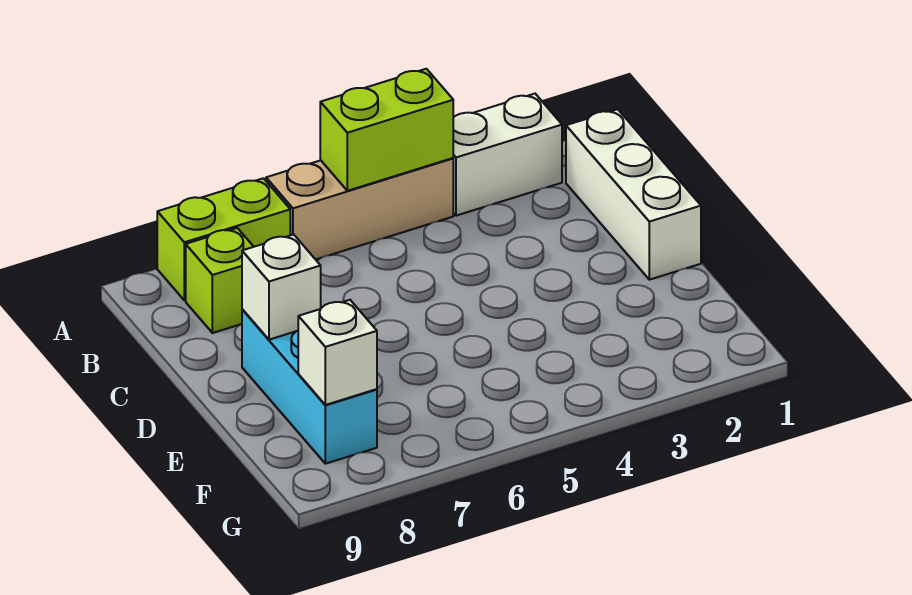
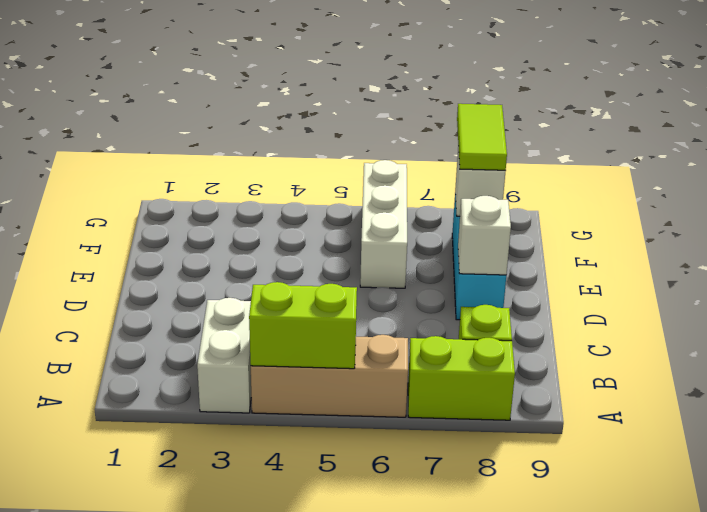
white brick A2:A3 level 1 -> white brick A3:B3 level 1
white brick B1:D1 level 1 -> white brick E6:G6 level 1
none -> lime tile F8:G8 level 3

